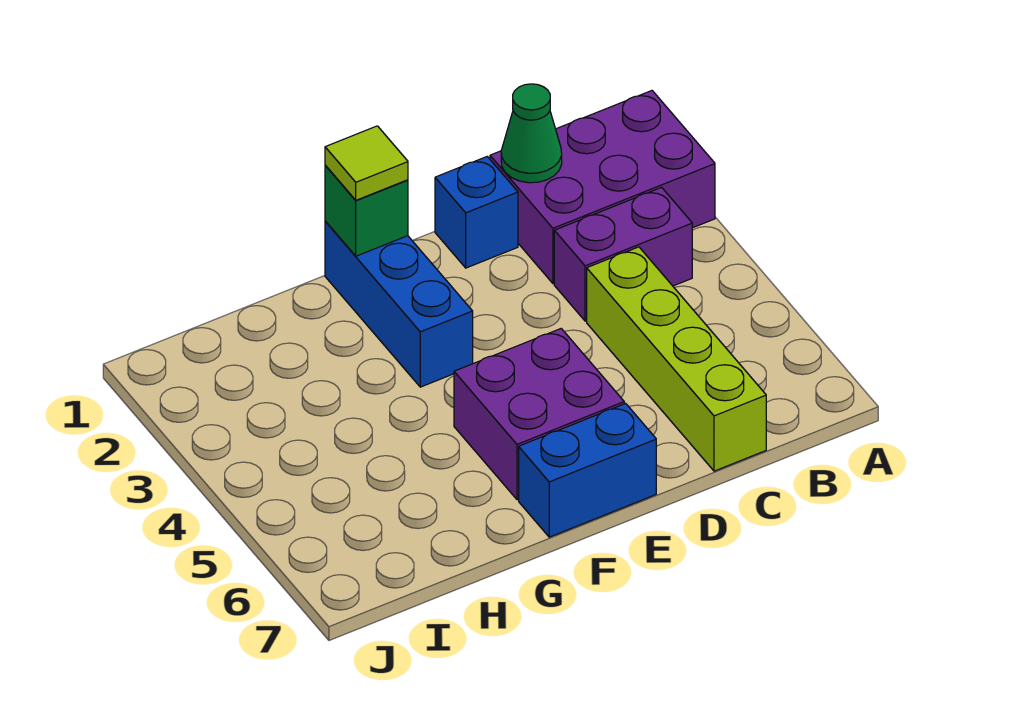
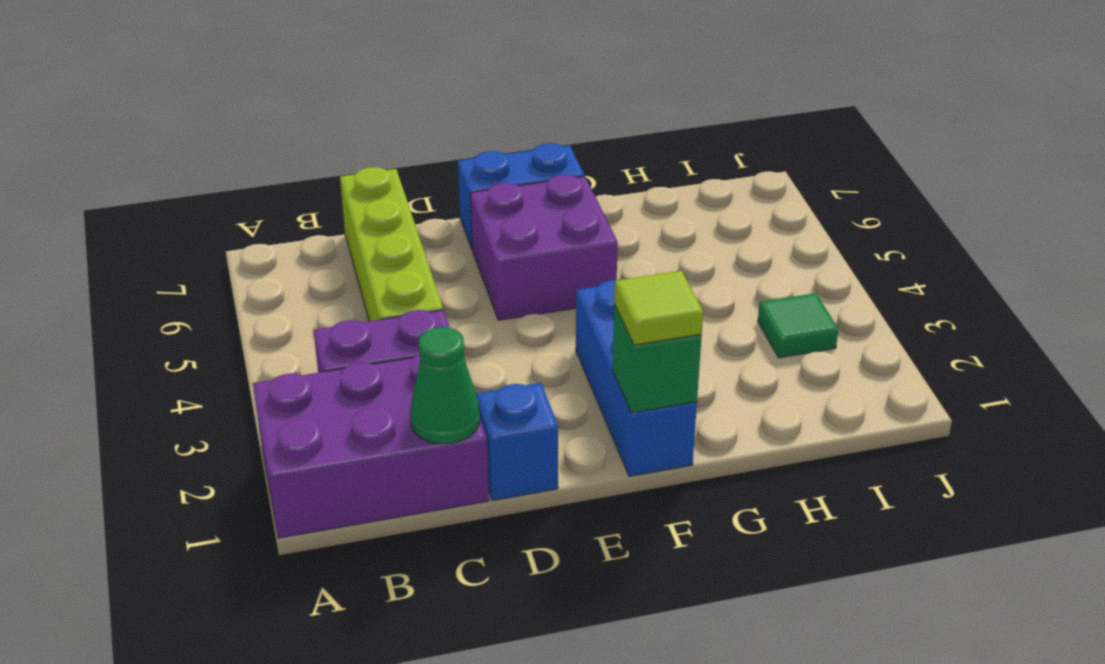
none -> green tile I3 level 1

